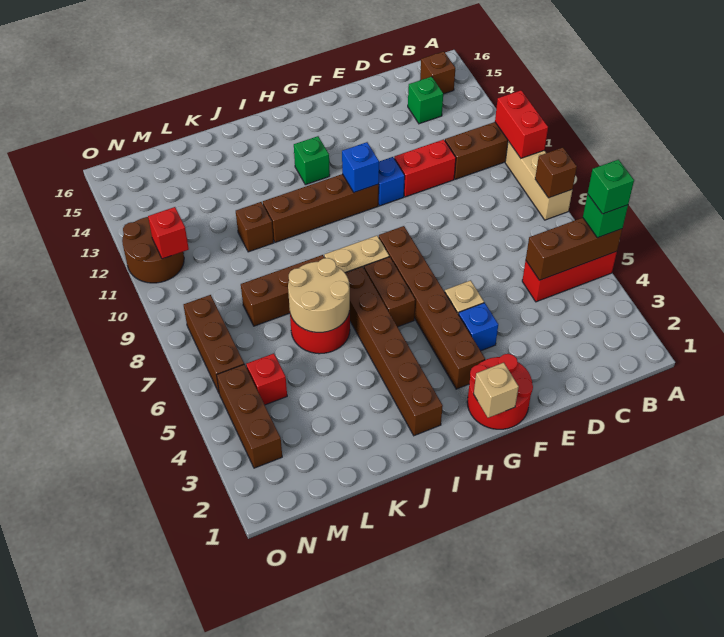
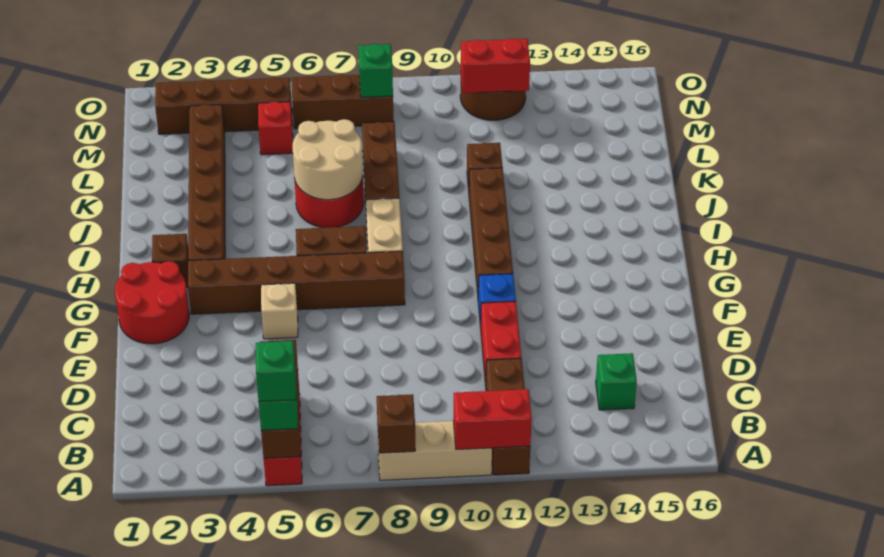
brown brick B15 level 1 -> brown brick H2 level 1
blue brick F4 level 1 -> none
tan brick G1 level 2 -> none
blue brick G11 level 2 -> none
green brick H13 level 1 -> green brick N8 level 2
brown brick I2:I7 level 1 -> brown brick H3:M3 level 1
brown brick N3:N5 level 1 -> brown brick N2:N5 level 1
red brick N11 level 2 -> red brick N11:N12 level 2

